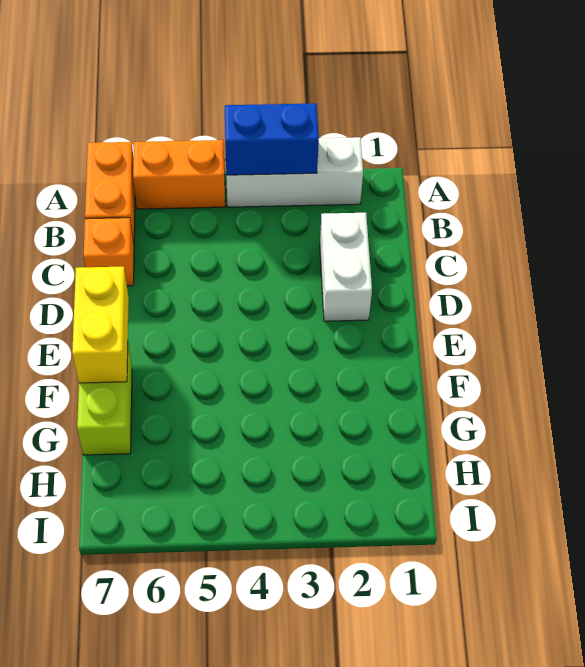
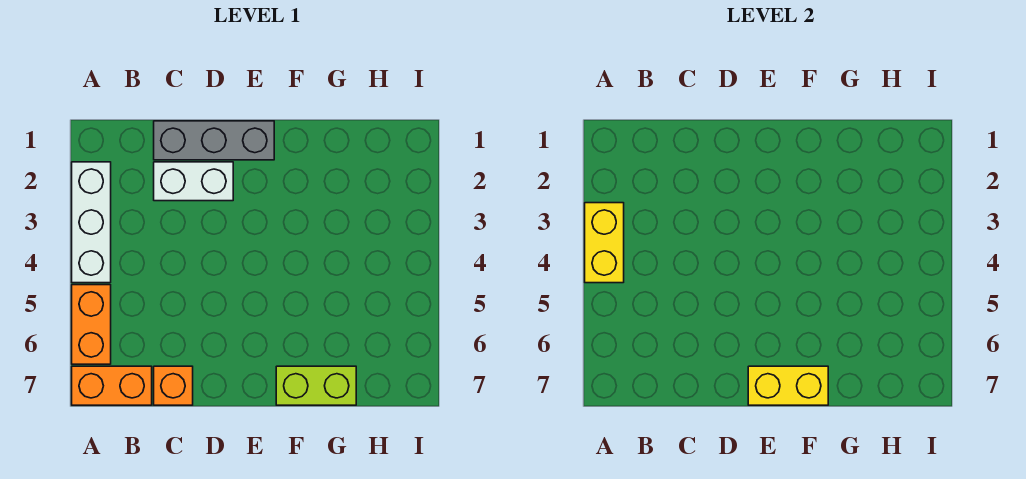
blue brick A3:A4 level 2 -> yellow brick A3:A4 level 2
none -> grey brick C1:E1 level 1

